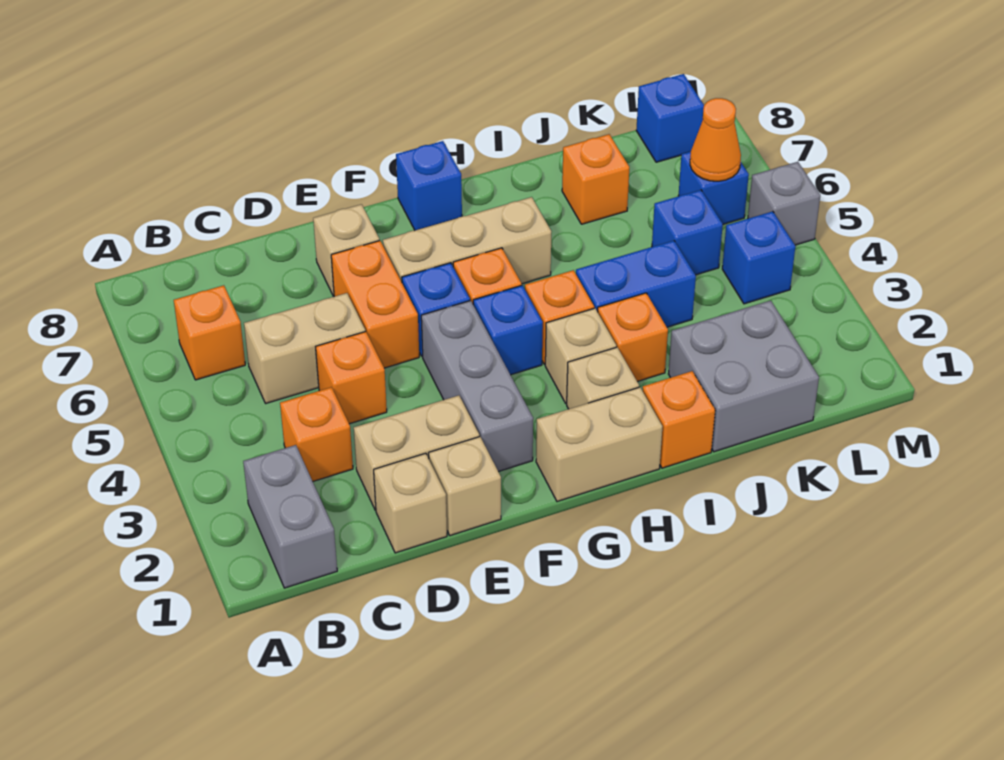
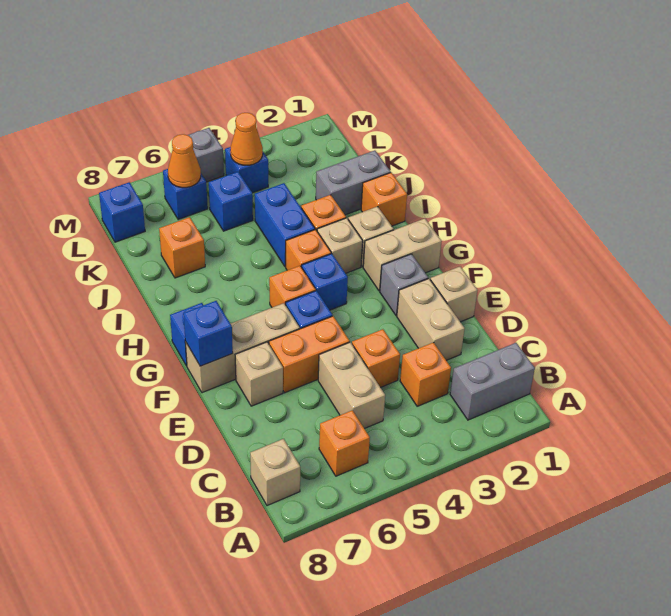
tan brick D1 level 1 -> tan brick B8 level 1
grey brick F2:F4 level 1 -> grey brick F2 level 1
tan brick F6:H6 level 1 -> tan brick F6:F8 level 1
none -> blue brick F8 level 2
tan brick G1:H1 level 1 -> tan brick G1:G2 level 1
grey brick J1:K2 level 1 -> grey brick J1:J2 level 1
none -> orange cone L4 level 2

